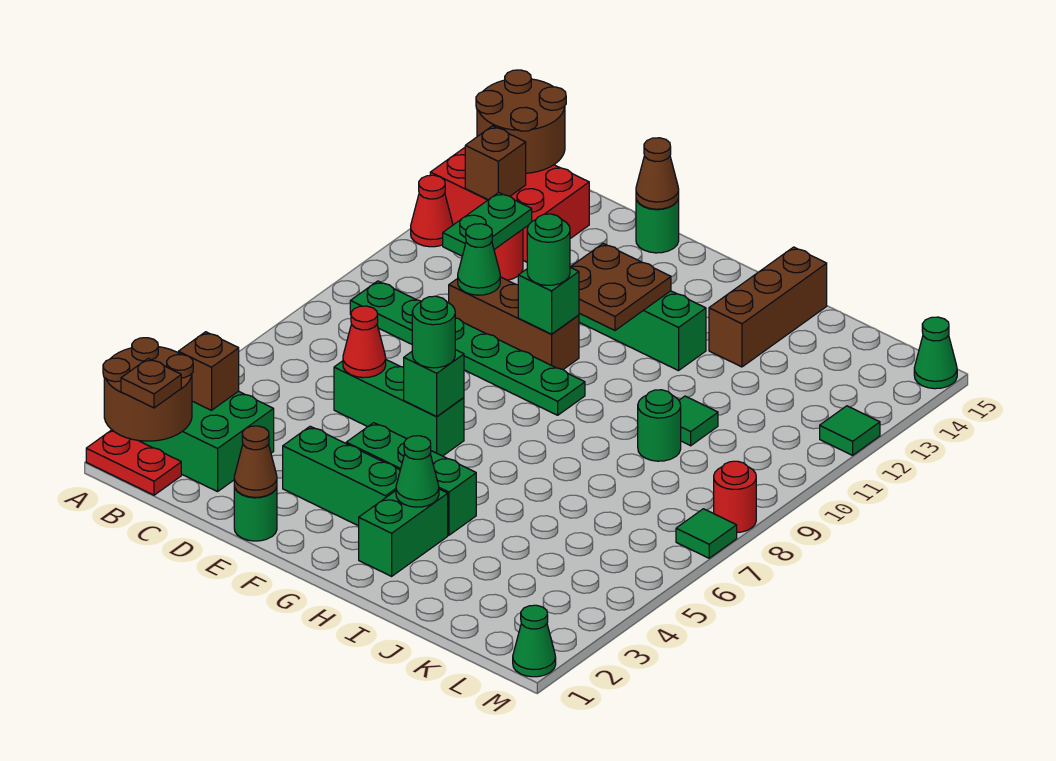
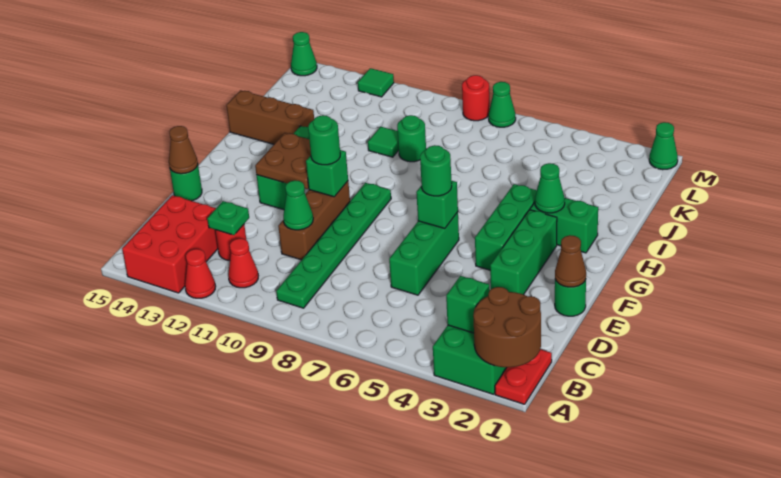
brown round brick A14:B15 level 2 -> none
brown plate B1 level 3 -> none
brown brick B3 level 2 -> green brick B3 level 2
brown brick B13 level 2 -> none
green plate C11:C12 level 2 -> green plate C12 level 2
red cone D6 level 2 -> red cone B11 level 1
green tile M7 level 1 -> green cone M7 level 1

